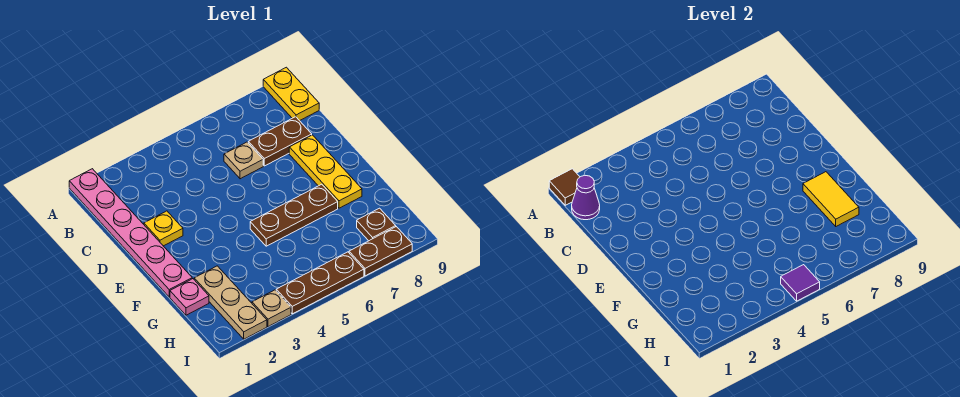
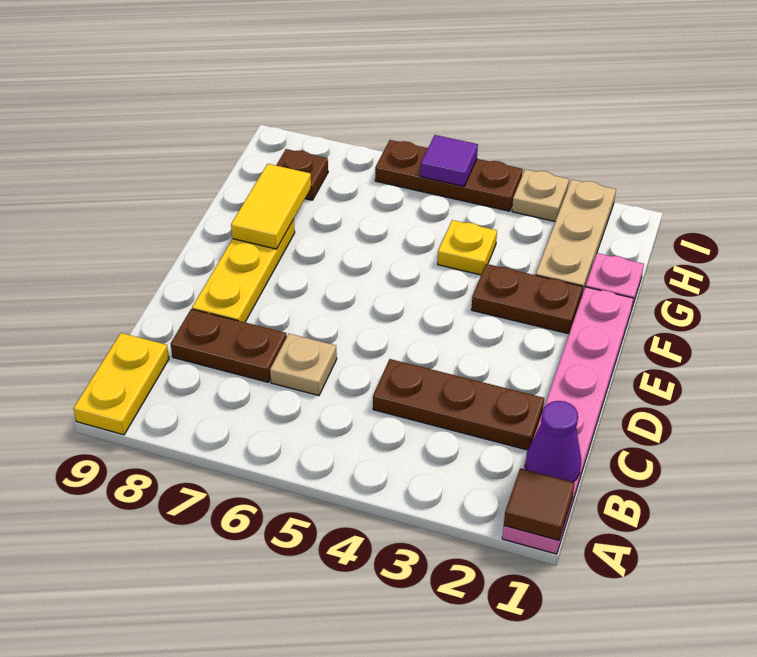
yellow plate D2 level 1 -> yellow plate G4 level 1
brown plate F5:F7 level 1 -> brown plate C2:C4 level 1
brown plate I7:I8 level 1 -> brown plate F2:F3 level 1

